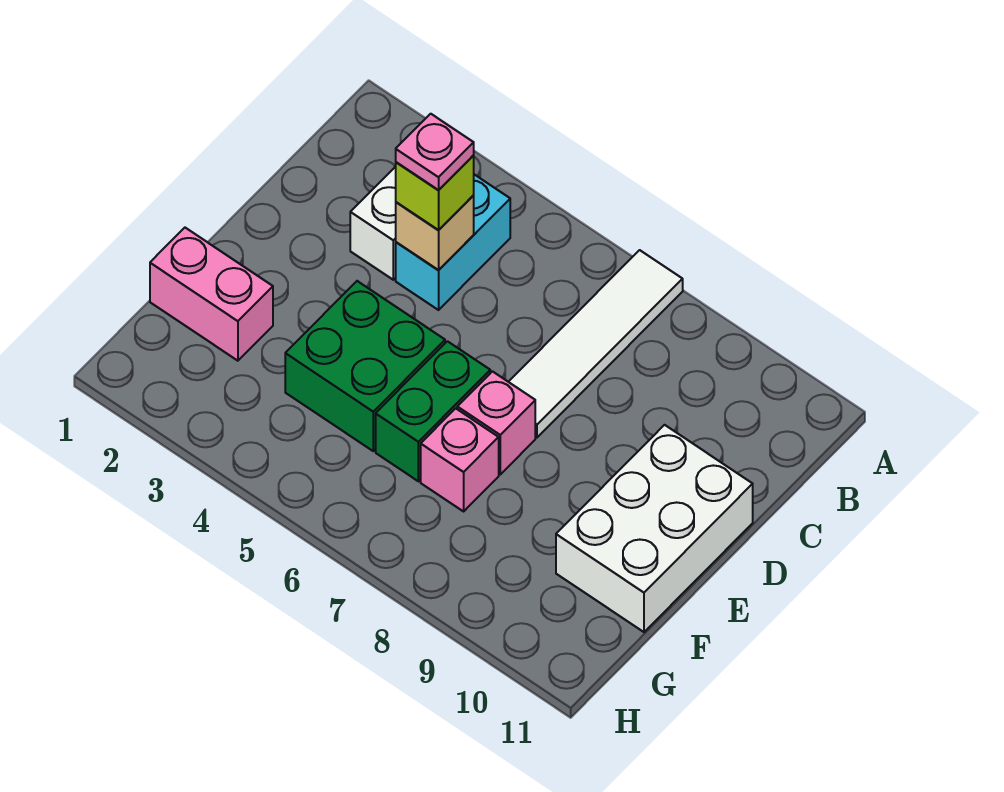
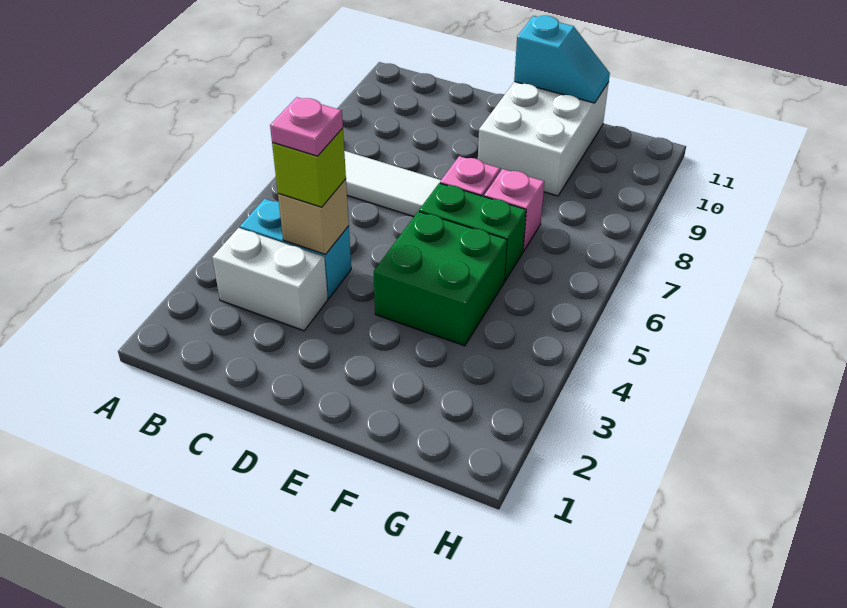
white brick D10:F11 level 1 -> white brick E9:F11 level 1
none -> cyan slope E11:F11 level 2 top E
pink brick F1:F2 level 1 -> none

